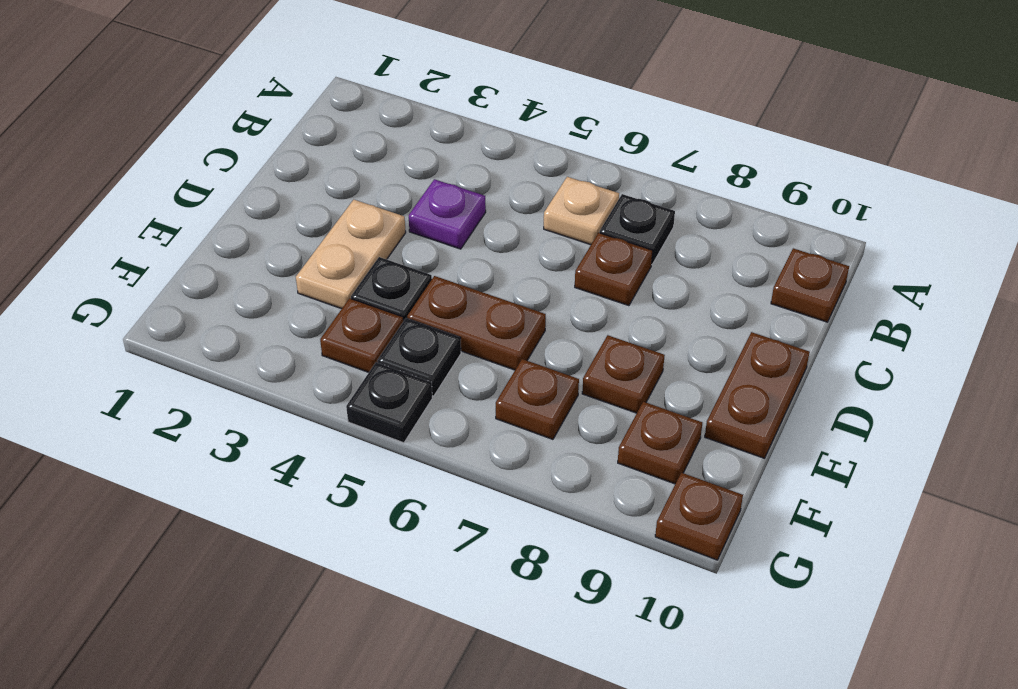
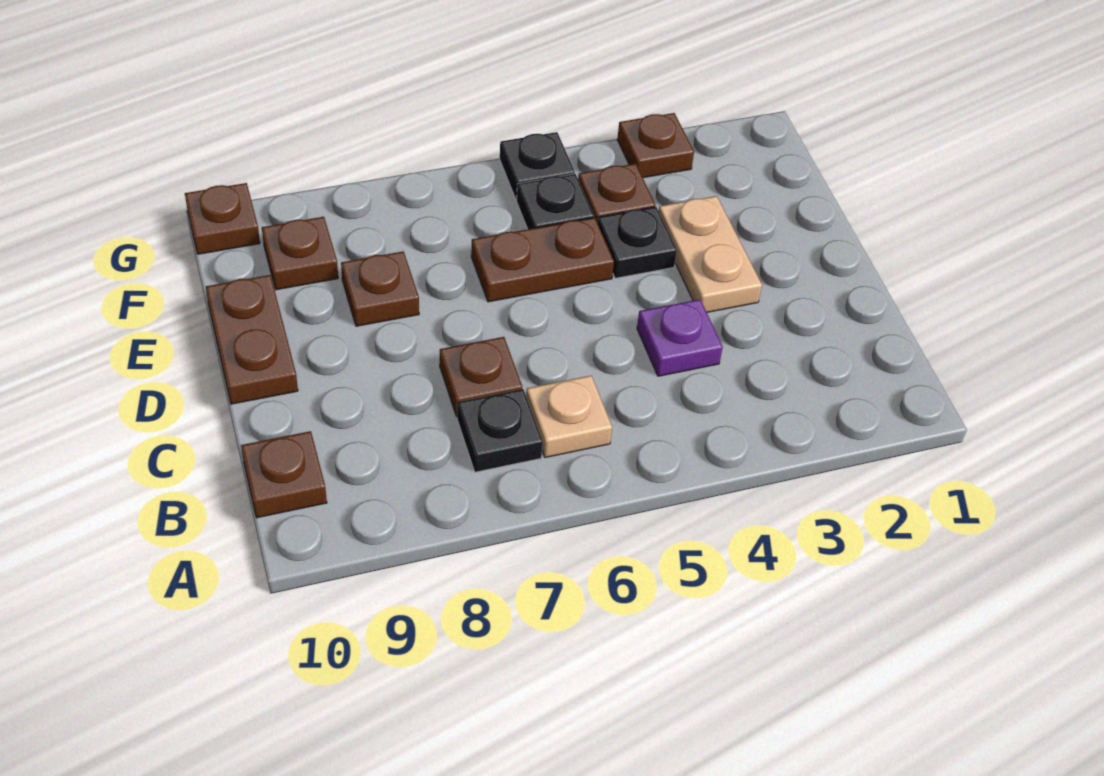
brown plate F7 level 1 -> brown plate G3 level 1

